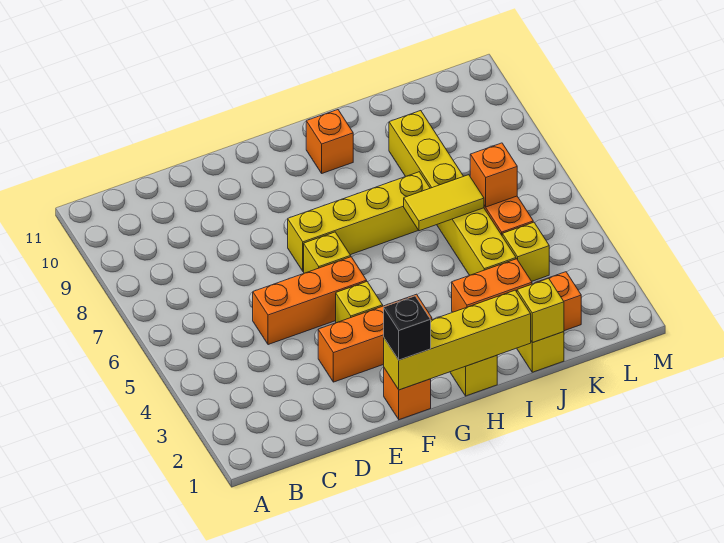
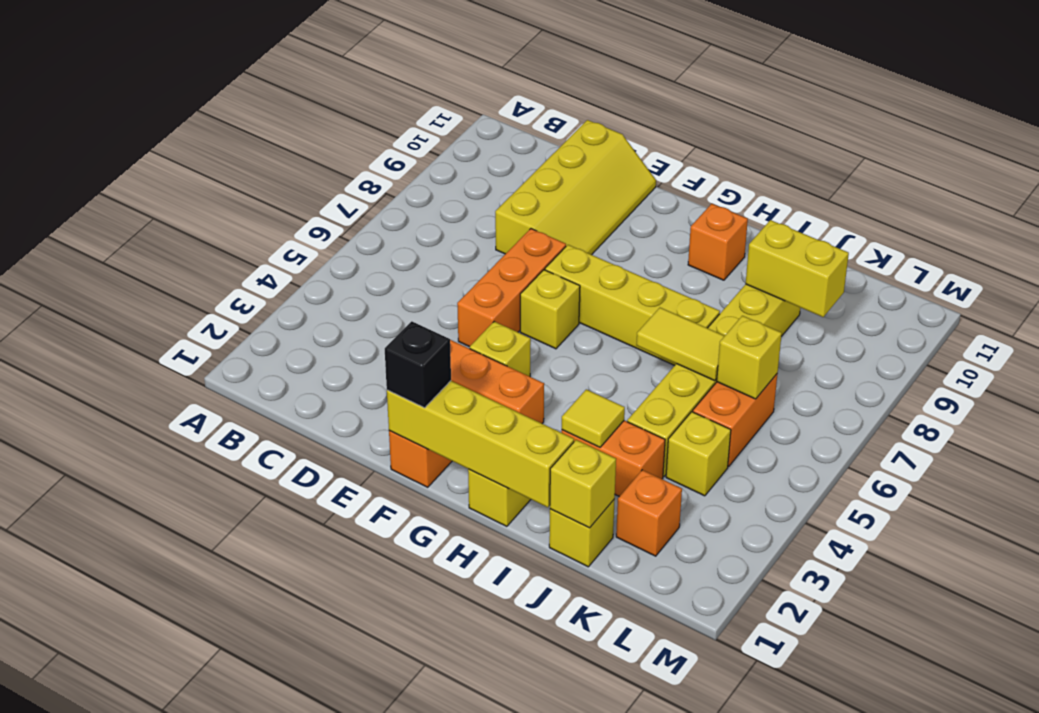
orange brick D5:F5 level 1 -> orange brick E5:E7 level 1
none -> yellow slope D8:E11 level 1 top D
none -> yellow tile I3 level 2
none -> yellow brick J9:K9 level 2
orange brick K6 level 2 -> yellow brick K6 level 2

